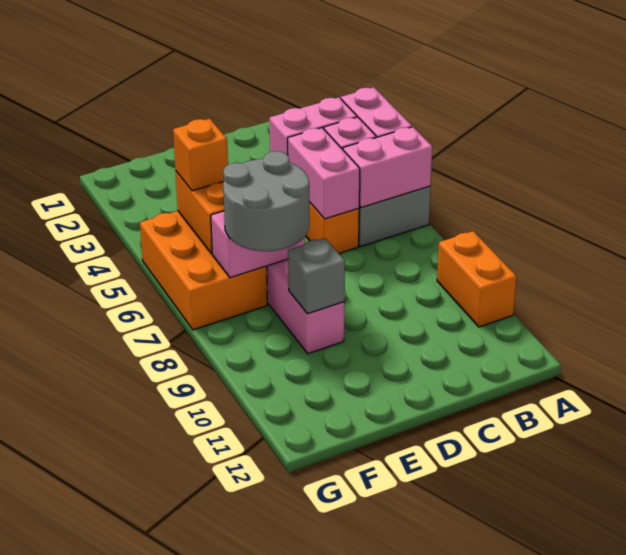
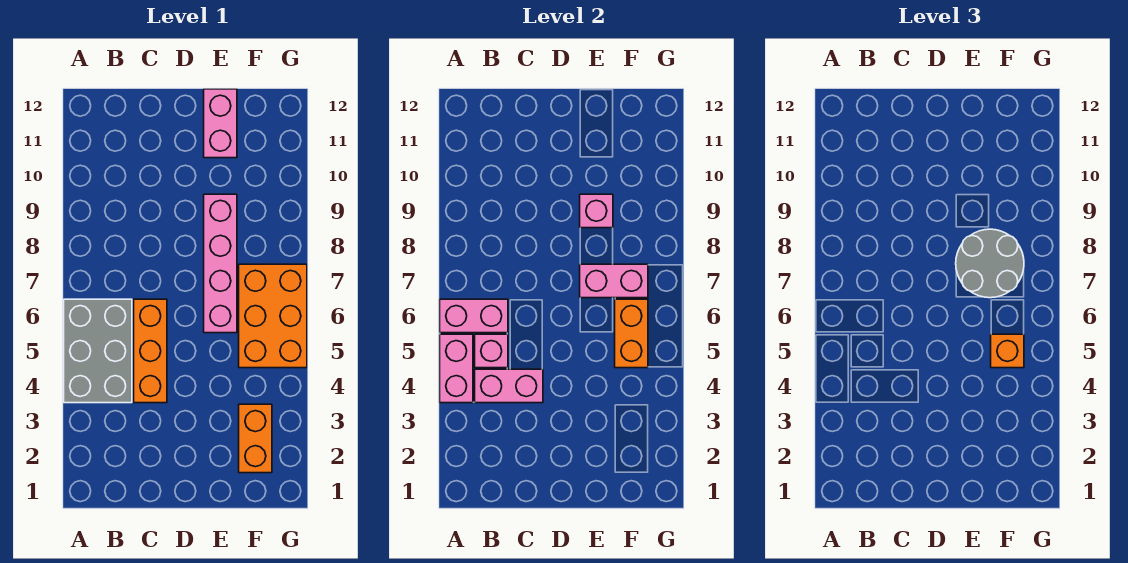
orange brick A9:A10 level 1 -> orange brick F2:F3 level 1
pink brick C5:C6 level 2 -> pink brick E11:E12 level 1
grey brick E9 level 2 -> pink brick E9 level 2

